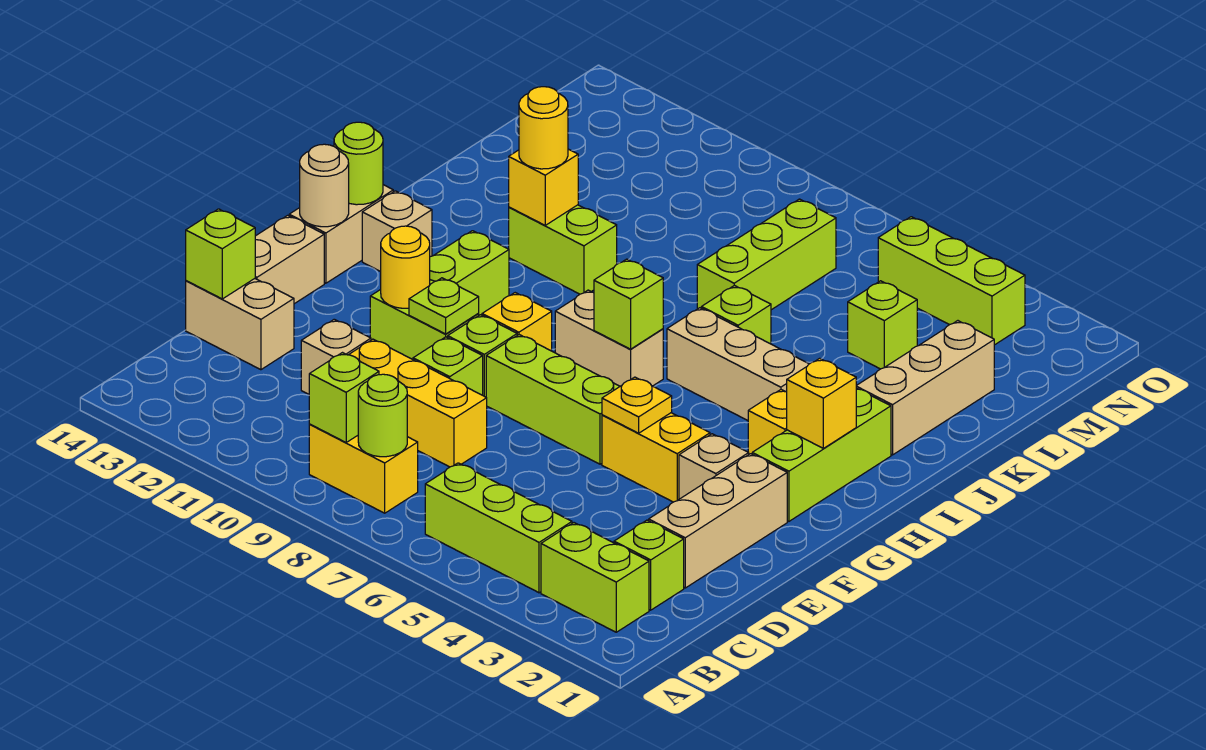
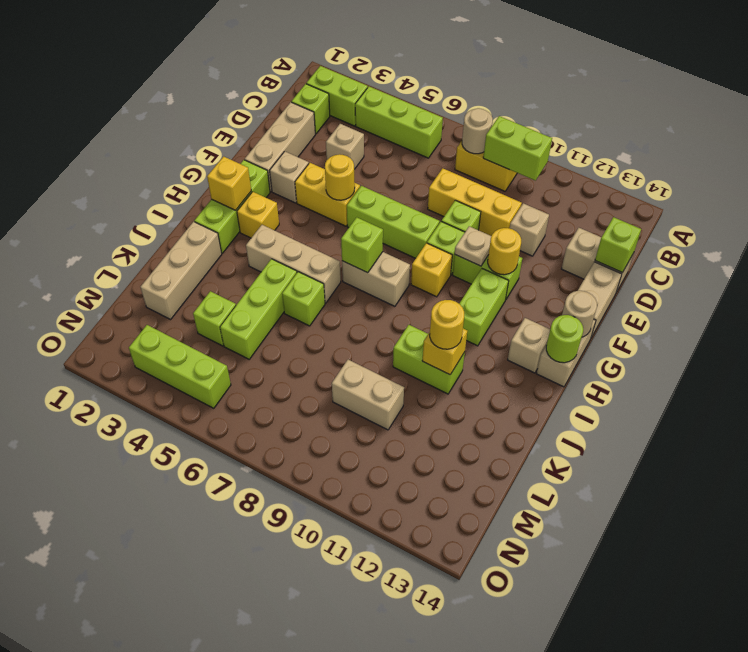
lime round brick B8 level 2 -> tan round brick B8 level 2
lime brick B9 level 2 -> lime brick B9:B10 level 2
none -> tan brick D4 level 1
yellow plate F5 level 2 -> yellow round brick F5 level 2
lime plate F10 level 2 -> tan plate F10 level 2
lime brick K7:M7 level 1 -> lime brick J5:L5 level 1
none -> tan brick L9:L10 level 1

